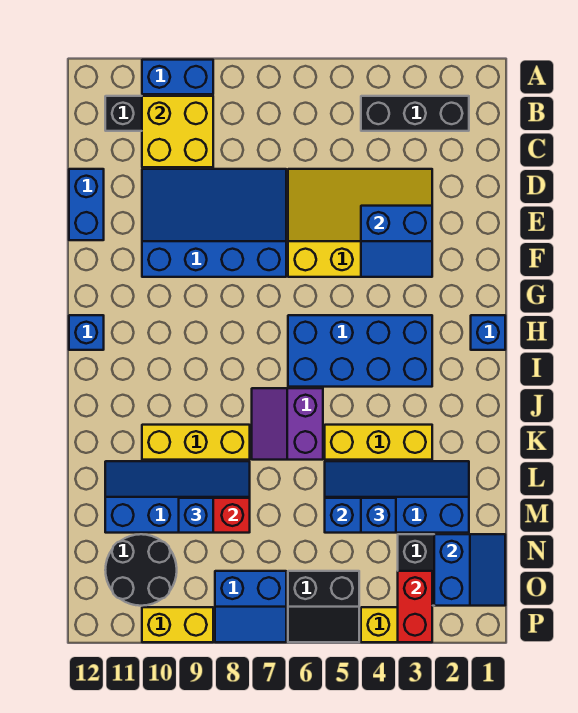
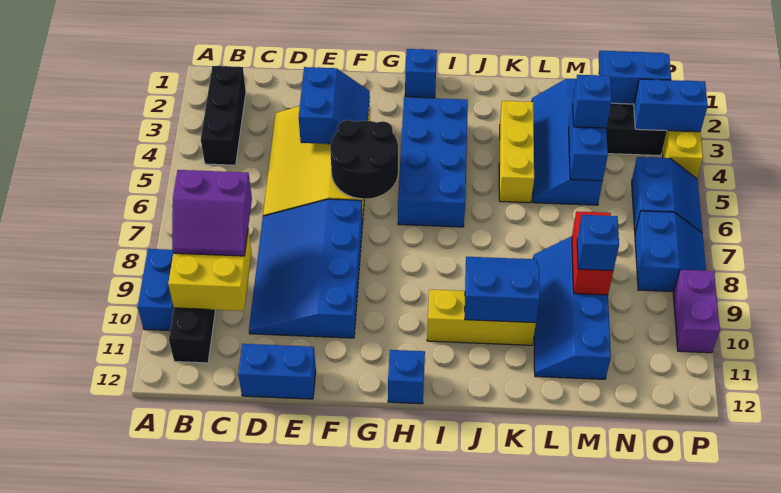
purple slope J6:K7 level 1 top 6 -> purple slope B8:C9 level 3 top 8
none -> blue slope J9:K10 level 2 top 10
yellow brick K8:K10 level 1 -> yellow brick I10:K10 level 1
black round brick N10:O11 level 1 -> black round brick F5:G6 level 2
red brick O3:P3 level 2 -> blue brick O3:P3 level 2
black slope O5:P6 level 1 top O -> blue slope O5:P6 level 1 top O
yellow brick P9:P10 level 1 -> purple brick P9:P10 level 1

